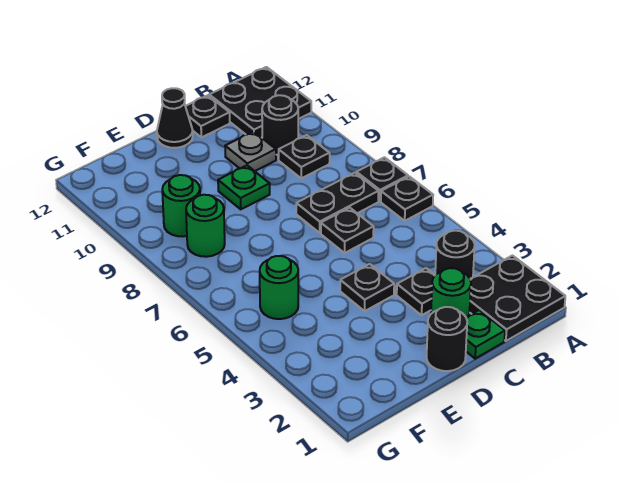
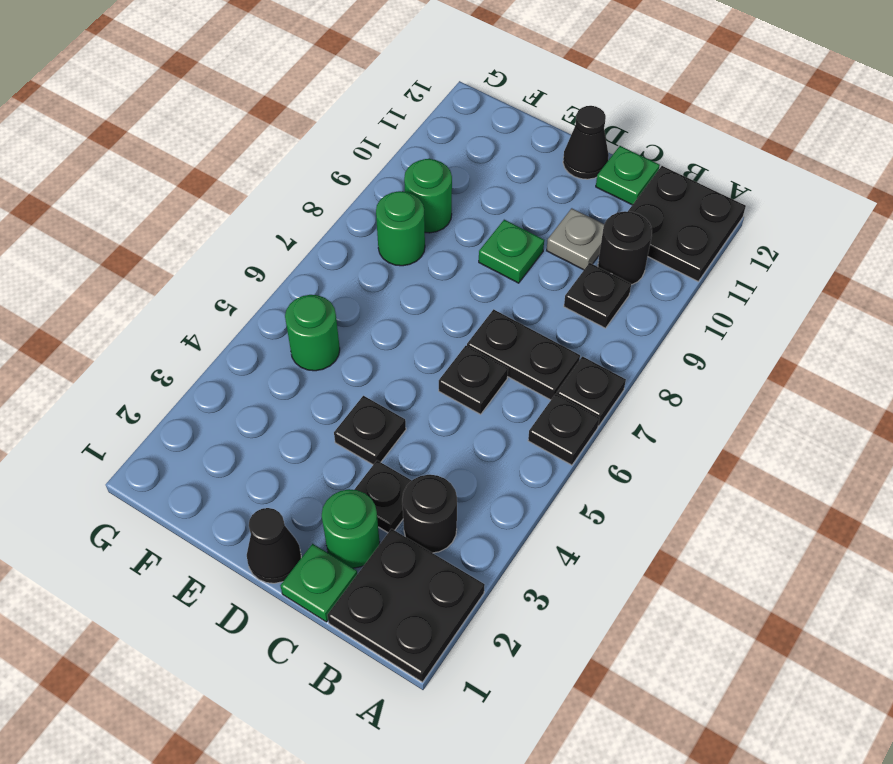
black plate C12 level 1 -> green plate C12 level 1
black round brick D1 level 1 -> black cone D1 level 1

